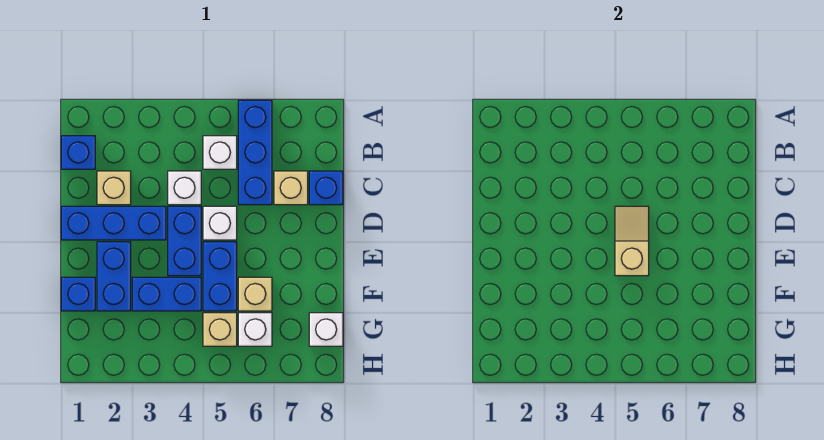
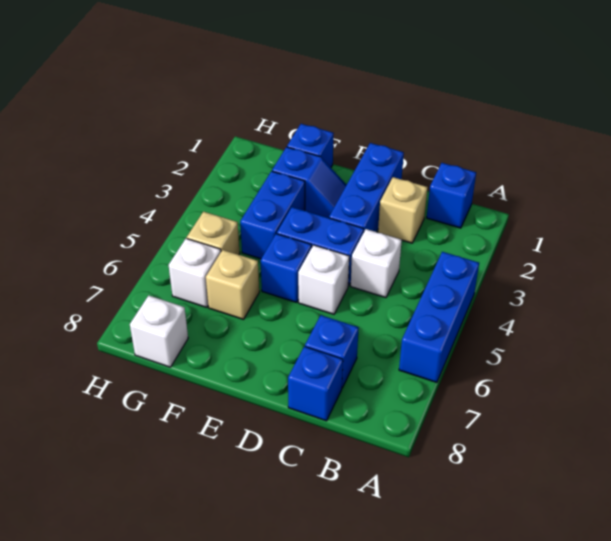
blue brick A6:C6 level 1 -> blue brick A4:A6 level 1
white brick B5 level 1 -> none
tan brick C7 level 1 -> blue brick C7 level 1
tan slope D5:E5 level 2 top E -> none
blue brick E2:F2 level 1 -> blue slope E2:F2 level 1 top F
blue brick E5:F5 level 1 -> blue brick E5 level 1

